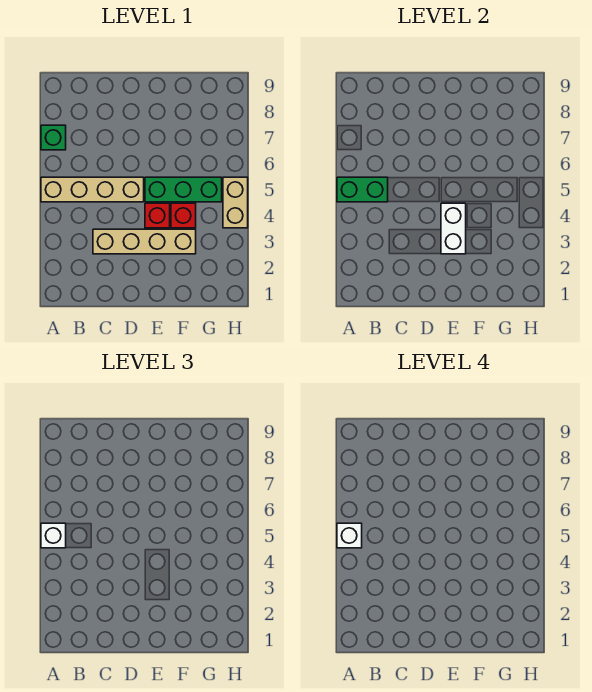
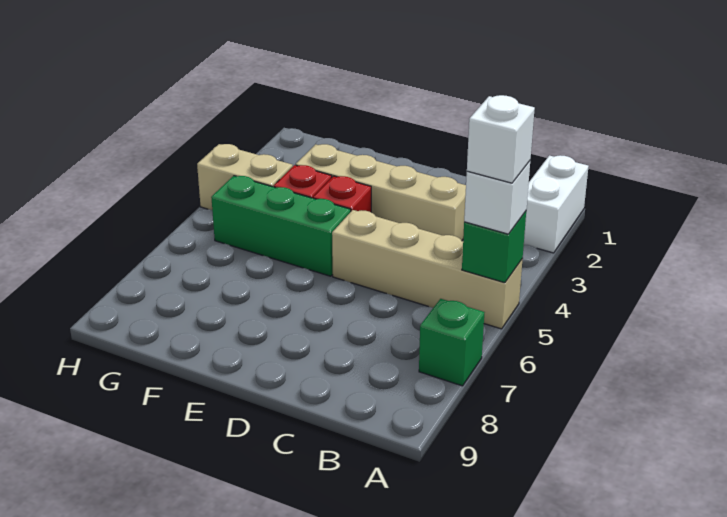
green brick A5:B5 level 2 -> green brick A5 level 2
white brick E3:E4 level 2 -> white brick A1:A2 level 1
tan brick H4:H5 level 1 -> tan brick G4:H4 level 1

